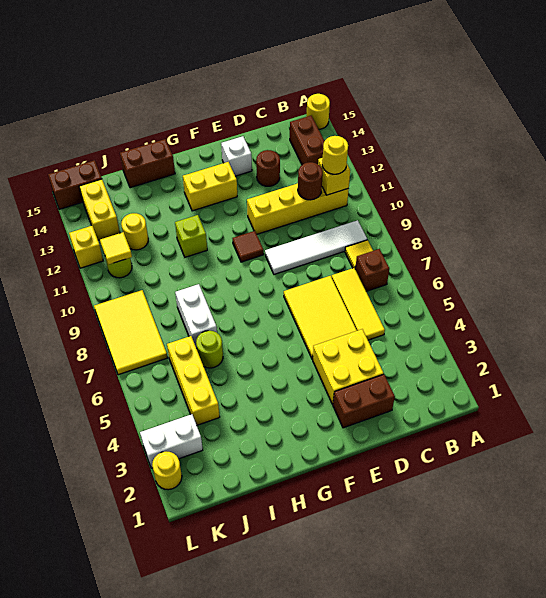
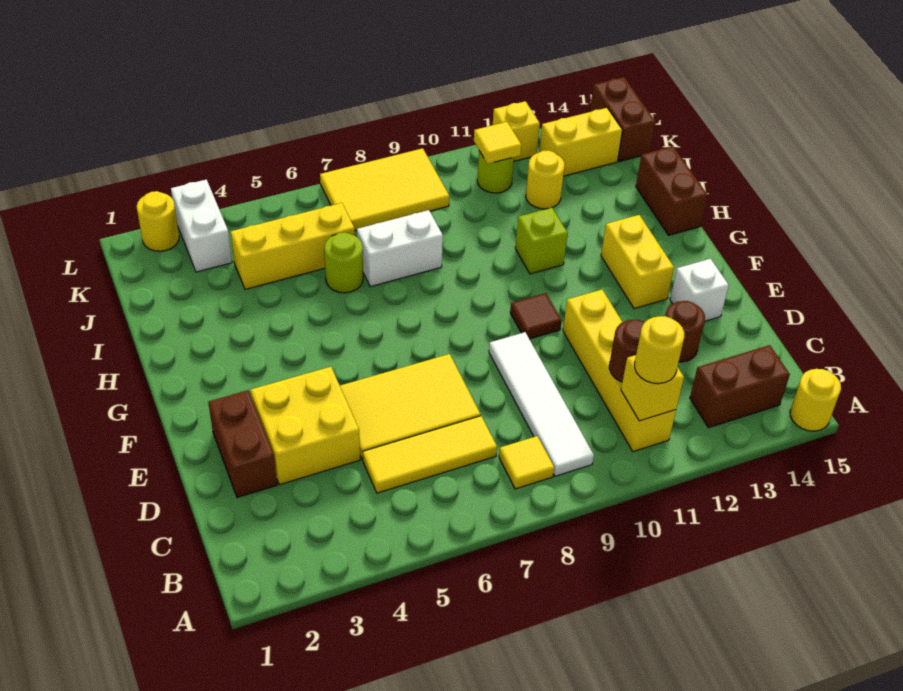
brown brick B7 level 1 -> none

